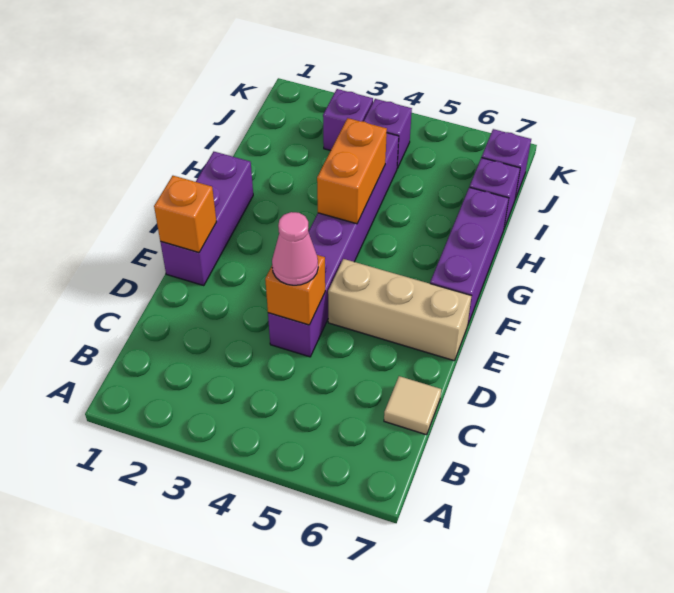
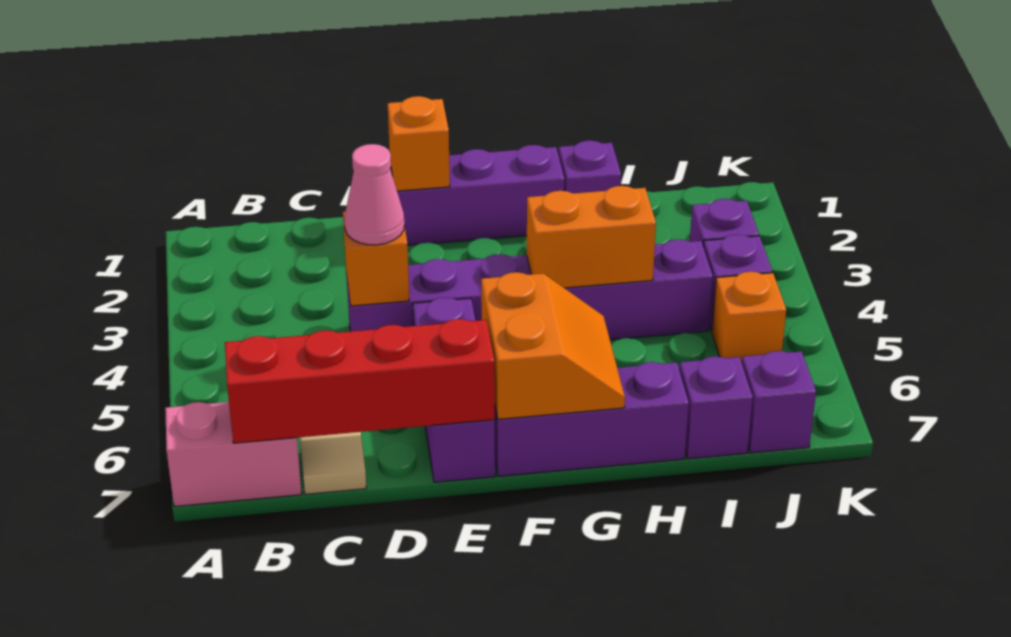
none -> pink brick A7:B7 level 1
none -> red brick B7:E7 level 2
tan brick E5:E7 level 1 -> purple brick E5:E7 level 1
none -> orange slope F6:G7 level 2 top F
none -> purple brick H1 level 1
none -> orange brick J5 level 1

